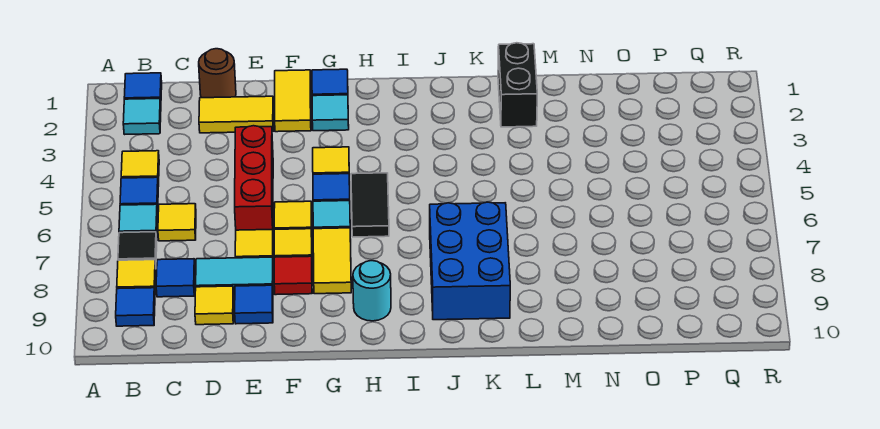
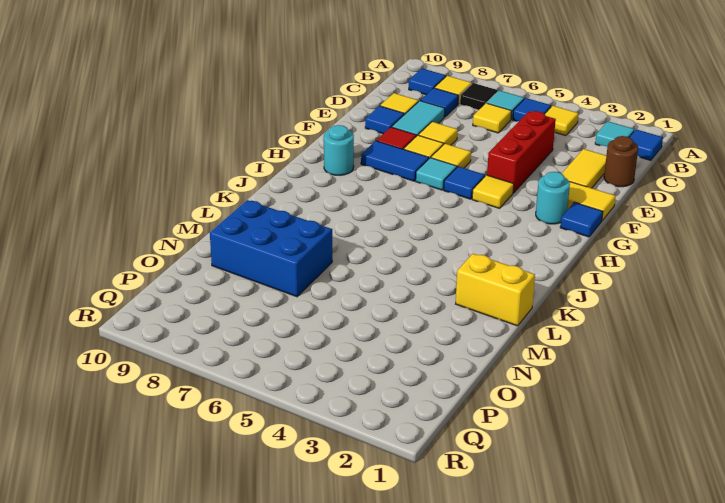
red brick E4:E6 level 1 -> red brick D4:F4 level 1
cyan tile G2 level 1 -> cyan round brick G2 level 1
yellow tile G7:G8 level 1 -> blue tile G7:G8 level 1
black tile H5:H6 level 1 -> none
blue brick J7:K9 level 1 -> blue brick M7:N9 level 1
black brick L1:L2 level 1 -> yellow brick L1:L2 level 1

